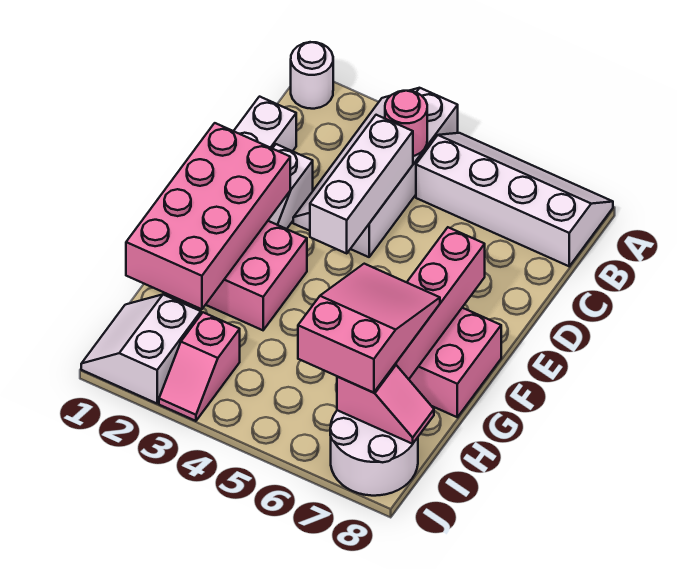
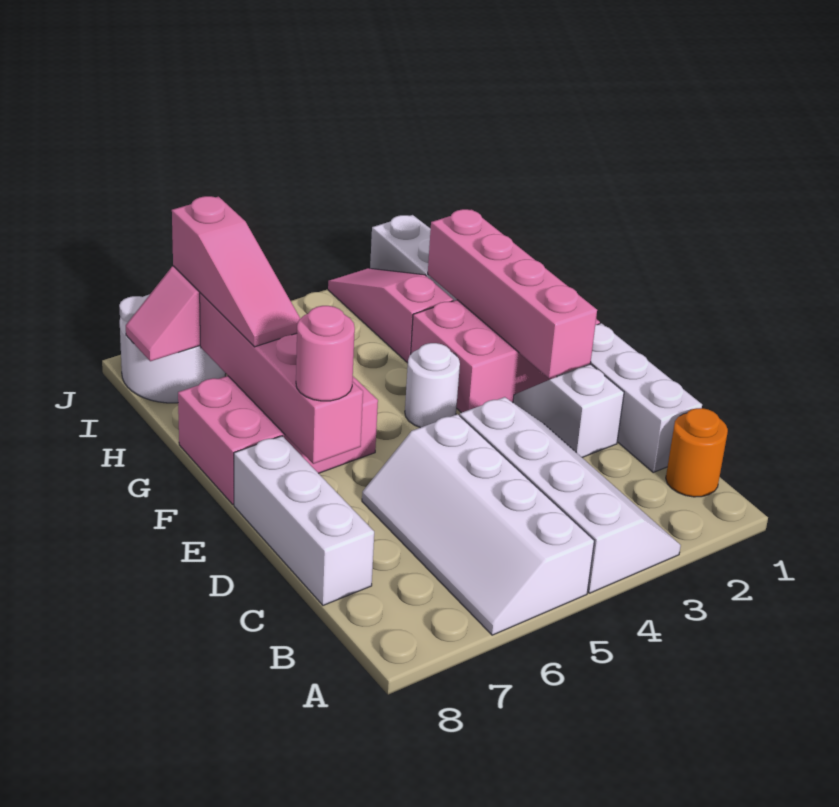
white round brick A1 level 1 -> white round brick F4 level 1
white slope A5:B8 level 1 top B -> white slope A5:D6 level 1 top 5
none -> orange round brick B1 level 1
pink round brick B4 level 2 -> pink round brick E7 level 3
white brick C4:E4 level 2 -> white brick C8:E8 level 1
pink brick E1:H2 level 2 -> pink brick E2:H2 level 2
pink slope G6:I7 level 3 top I -> pink slope G7:I7 level 3 top I
pink slope I3:J3 level 1 top I -> pink slope H3:J3 level 1 top H

